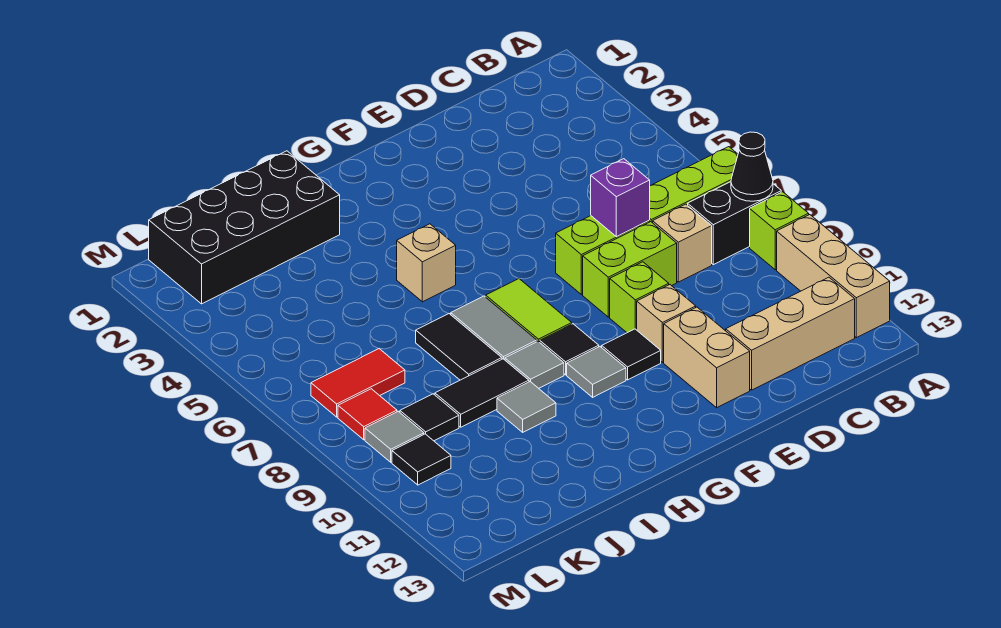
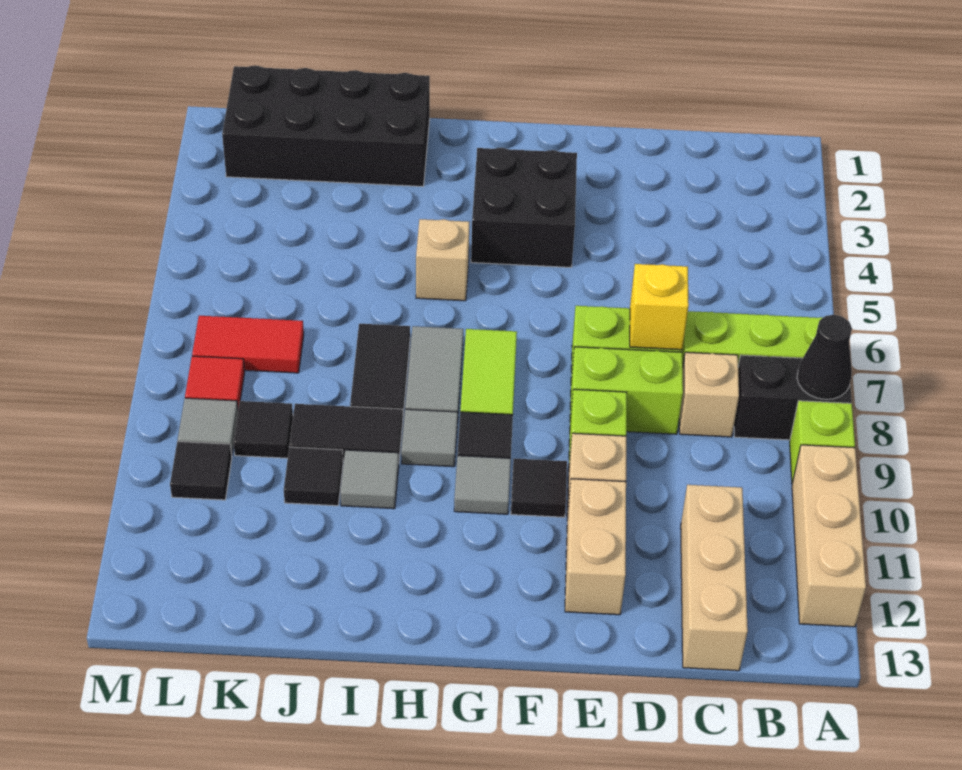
tan brick B12:D12 level 1 -> tan brick C11:C13 level 1
purple brick D7 level 2 -> yellow brick D7 level 2
none -> black brick F3:G4 level 1
none -> black tile J10 level 1

